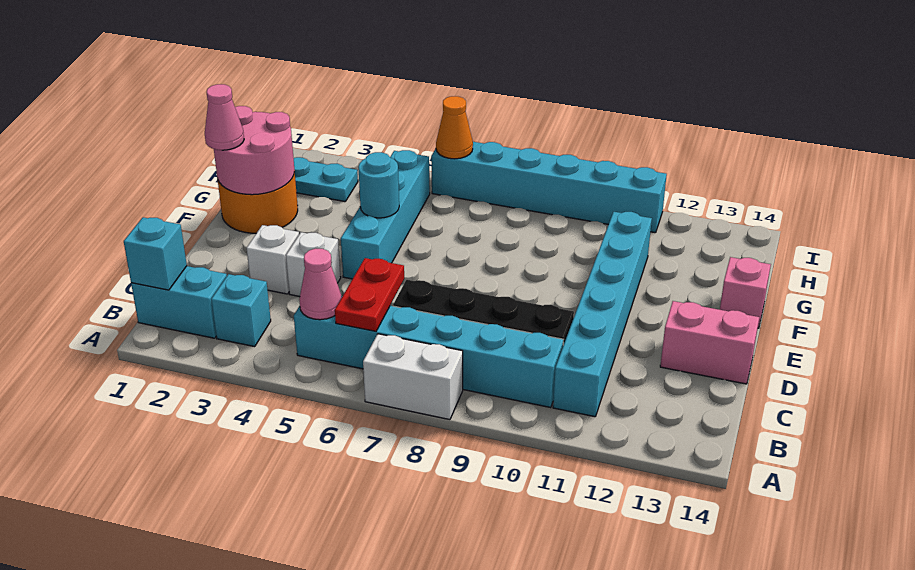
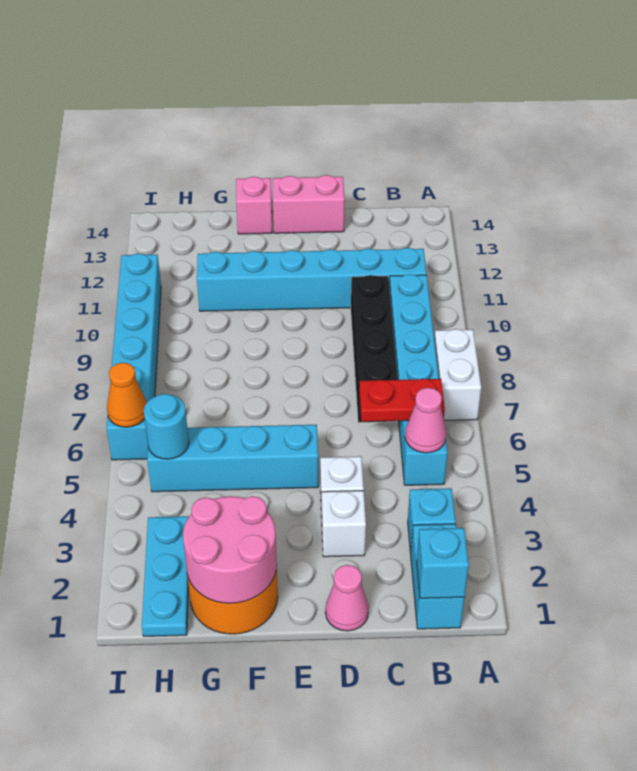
pink brick D13:D14 level 1 -> pink brick D14:E14 level 1
pink cone F1 level 3 -> pink cone D1 level 1
cyan round brick F5 level 2 -> cyan round brick H5 level 2

